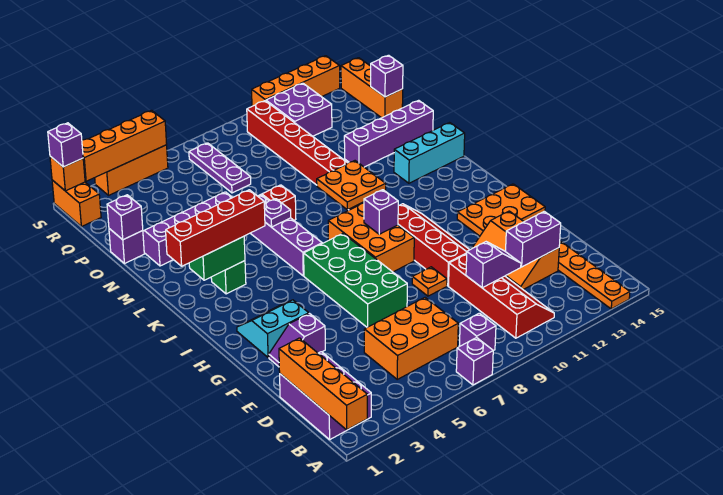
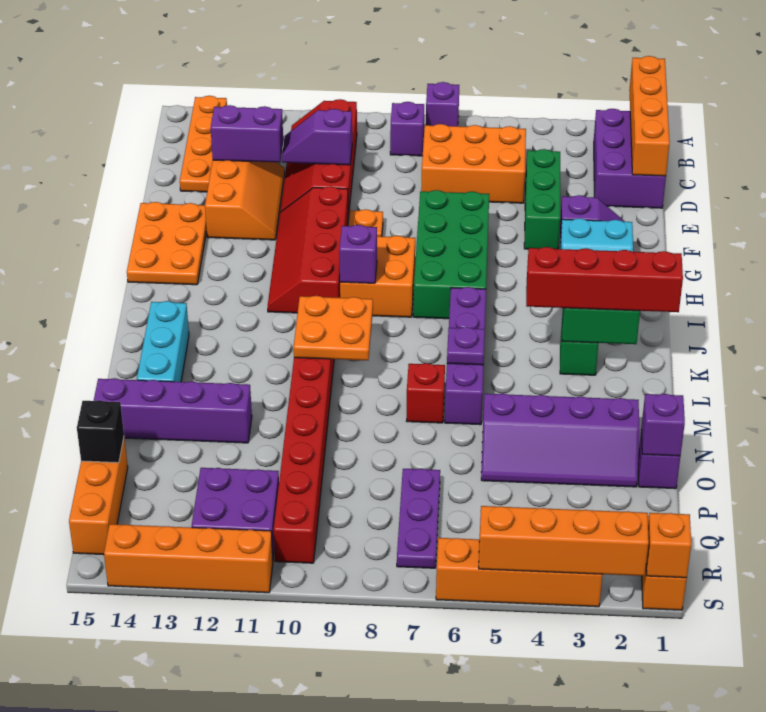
none -> green brick D4:F4 level 1
orange plate G13:H15 level 1 -> orange plate F14:H15 level 1
orange brick H8:J9 level 1 -> orange brick H8:I9 level 1
cyan brick L13:L15 level 1 -> cyan brick K14:M14 level 1
purple brick P15 level 2 -> black brick P15 level 2
purple brick S1 level 3 -> none
orange brick S3:S5 level 1 -> orange brick S3:S6 level 1

